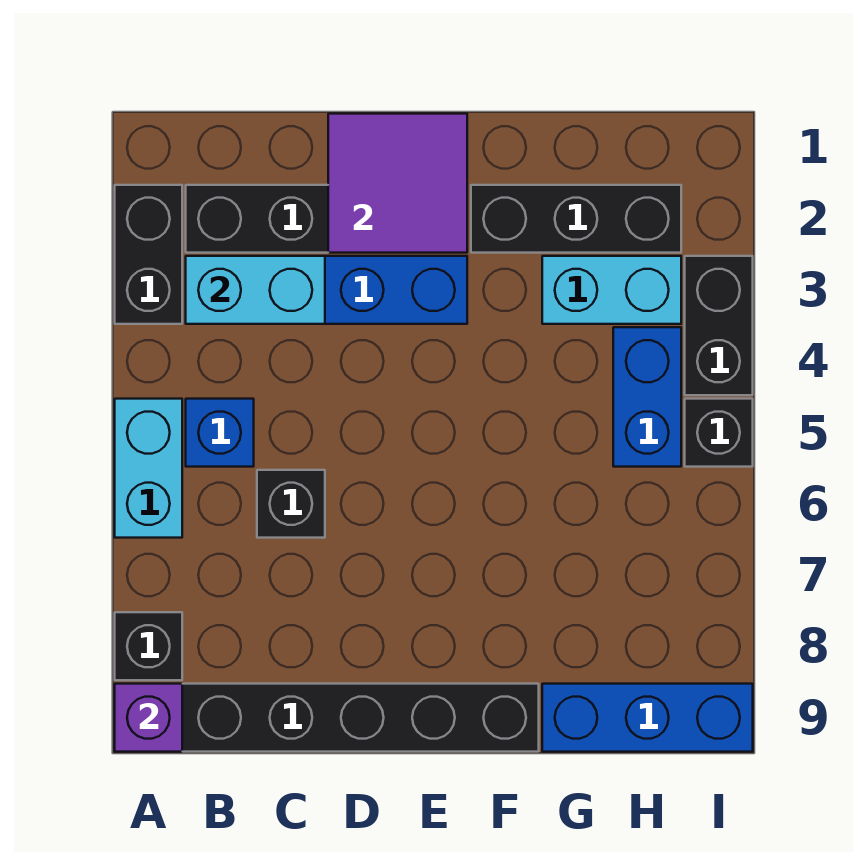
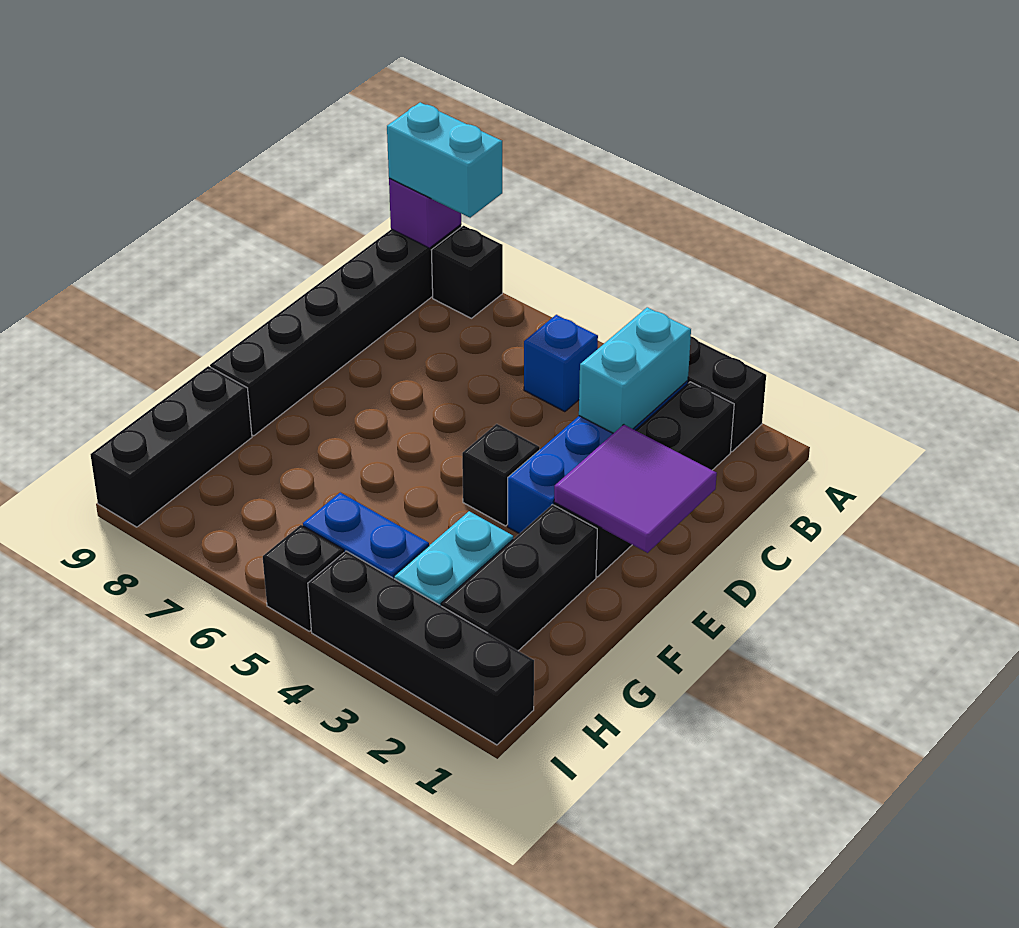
cyan brick A5:A6 level 1 -> cyan brick A8:A9 level 3
black brick C6 level 1 -> black brick E4 level 1
blue brick G9:I9 level 1 -> black brick G9:I9 level 1
black brick I3:I4 level 1 -> black brick I1:I4 level 1

